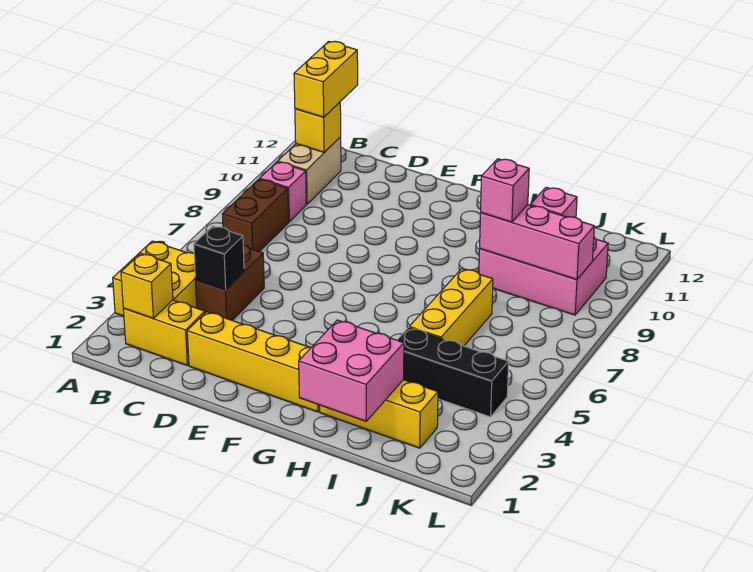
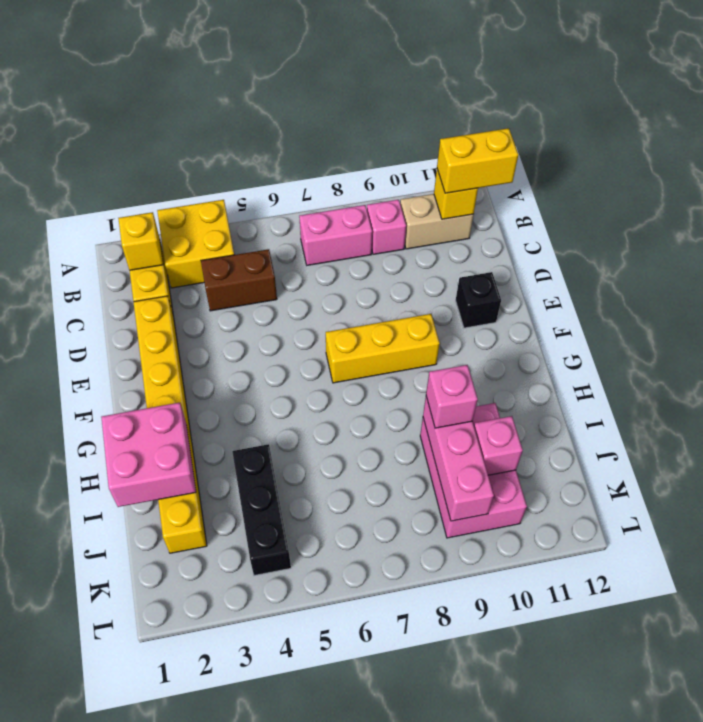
brown brick B7:B8 level 1 -> pink brick B7:B8 level 1
black brick C4 level 2 -> black brick E11 level 1
yellow brick I5:I7 level 1 -> yellow brick F7:F9 level 1

